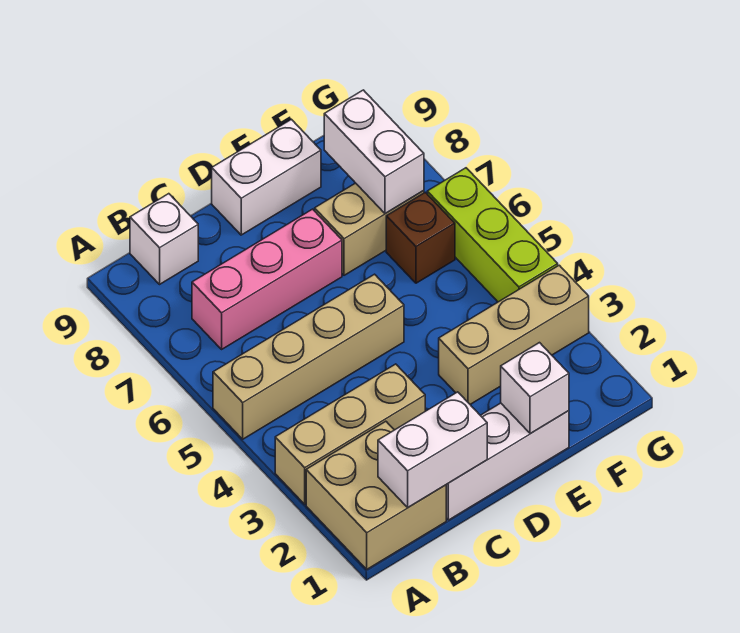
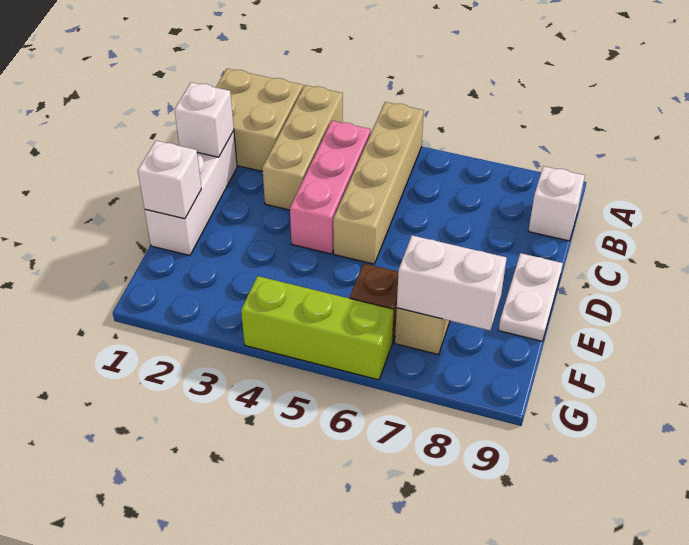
white brick B1:C1 level 2 -> white brick C1 level 2
pink brick B7:D7 level 1 -> pink brick B4:D4 level 1
white brick D9:E9 level 1 -> white plate D9:E9 level 1
tan brick E3:G3 level 1 -> none

